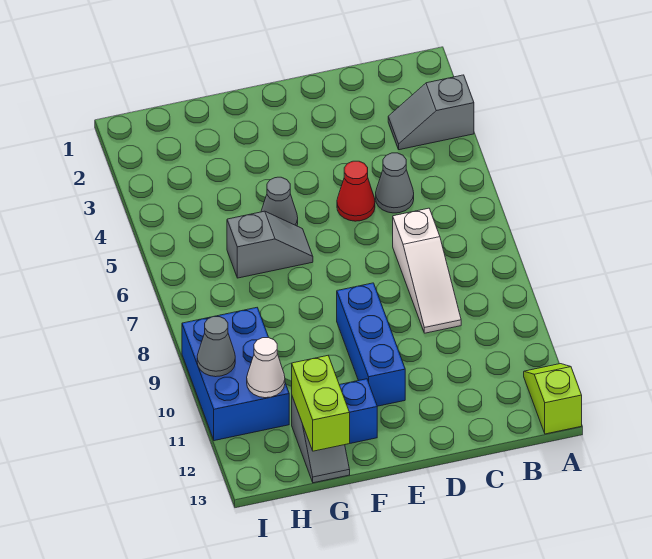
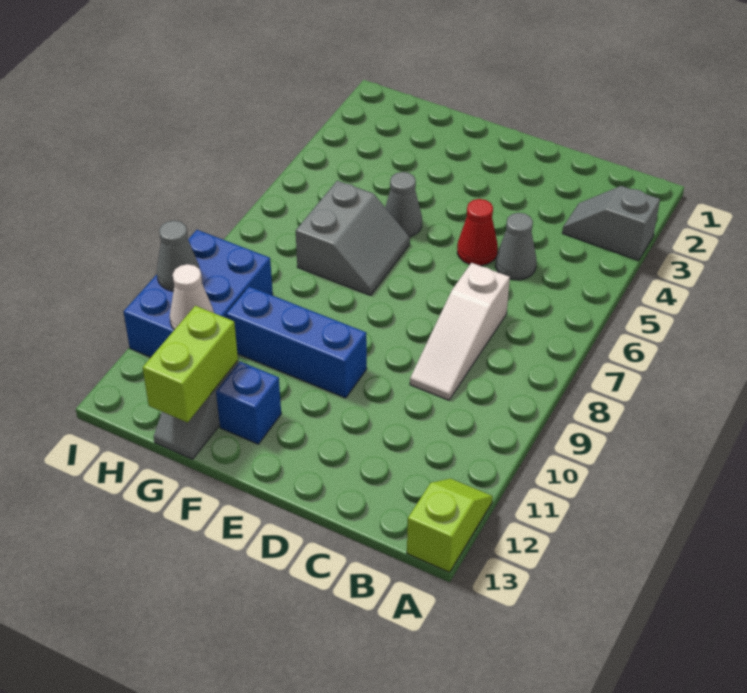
blue brick E9:E11 level 1 -> blue brick E10:G10 level 1
grey slope F6:G6 level 1 top G -> grey slope F6:G7 level 1 top G

